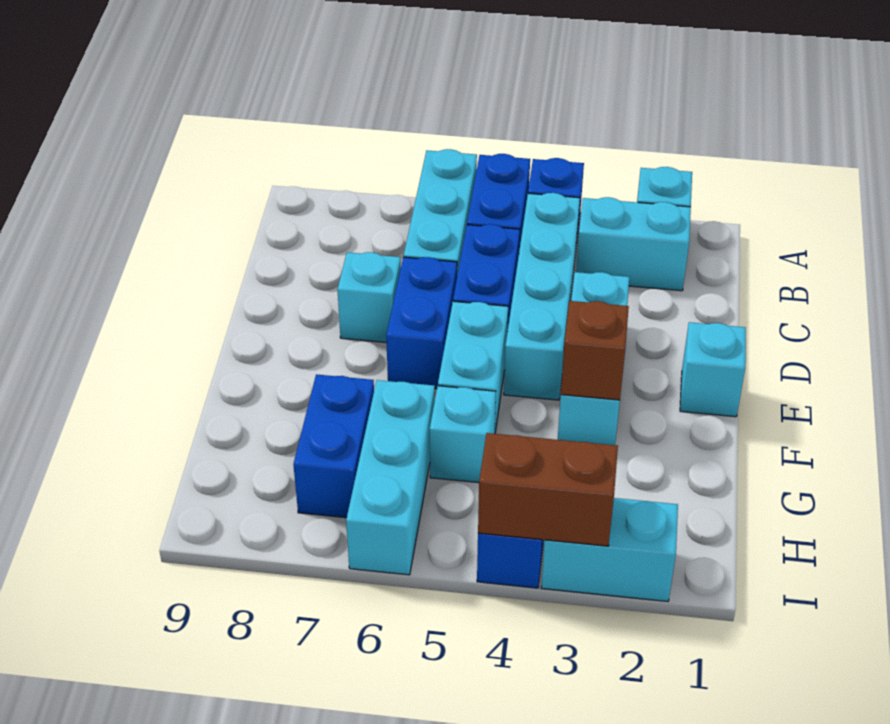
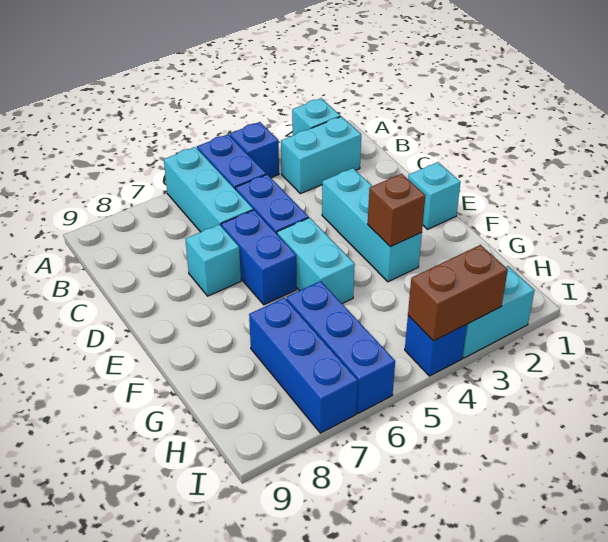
cyan brick B4:E4 level 1 -> none
cyan brick G5 level 1 -> none
cyan brick G6:I6 level 1 -> blue brick G6:I6 level 1
blue brick G7:H7 level 1 -> blue brick G7:I7 level 1

